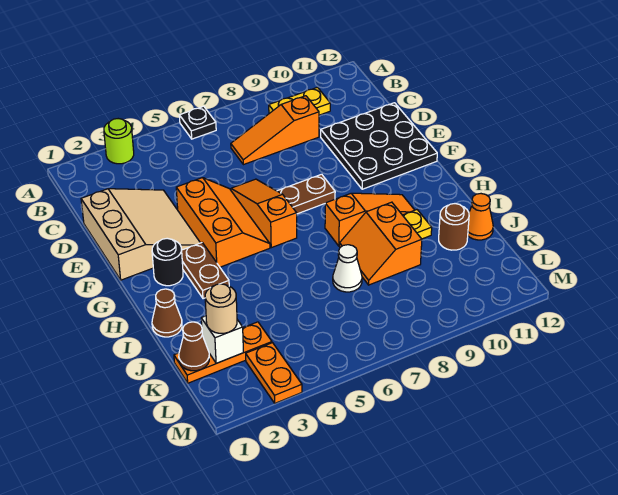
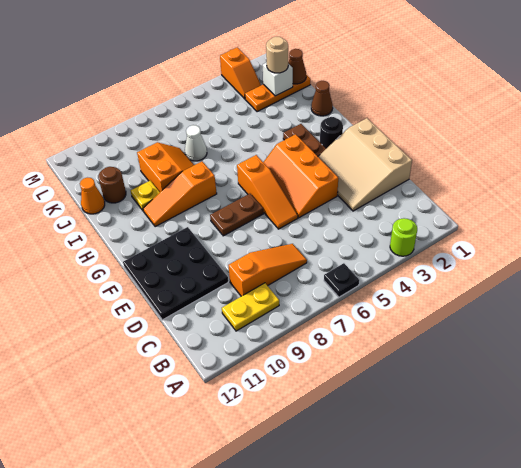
orange plate L3:M3 level 1 -> orange slope L3:M3 level 1 top M

